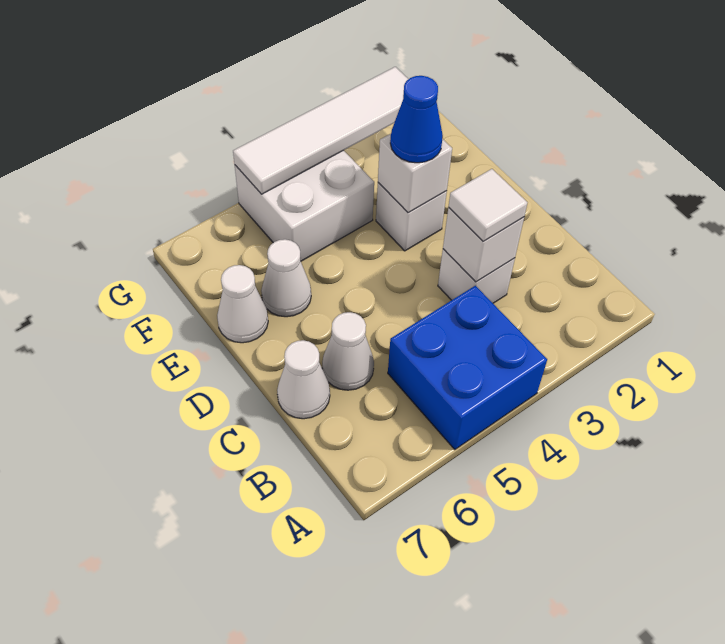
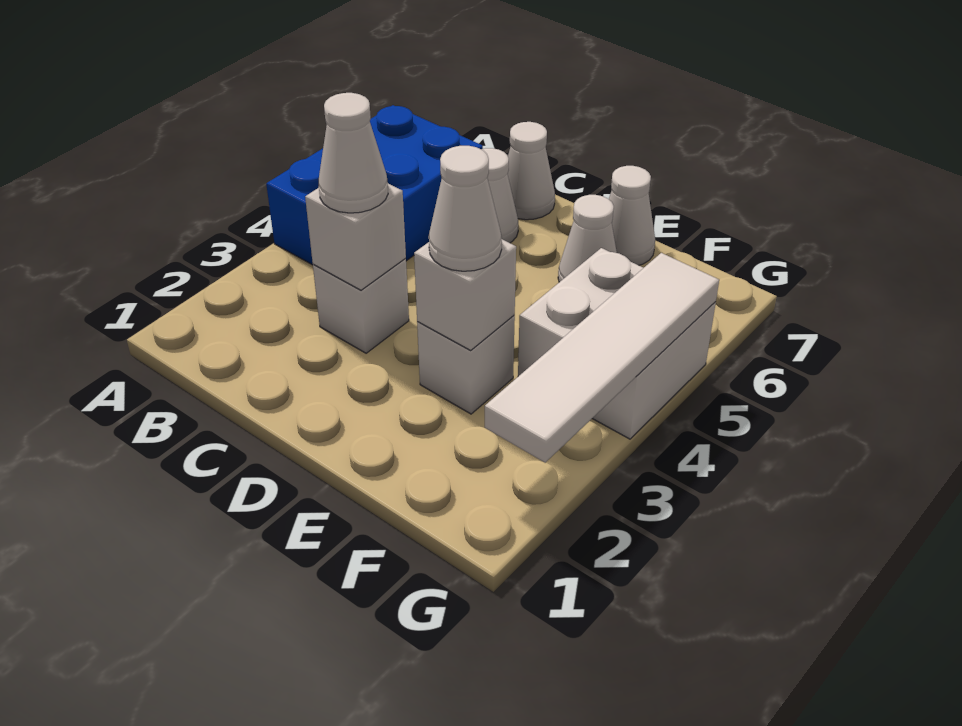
blue brick A4:B5 level 1 -> blue brick A4:B6 level 1
white tile C3 level 3 -> white cone C3 level 3
blue cone E3 level 3 -> white cone E3 level 3

